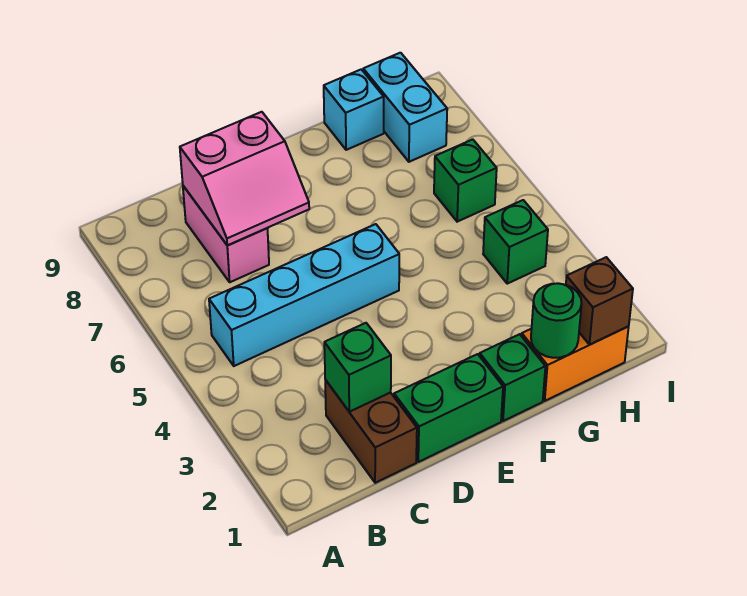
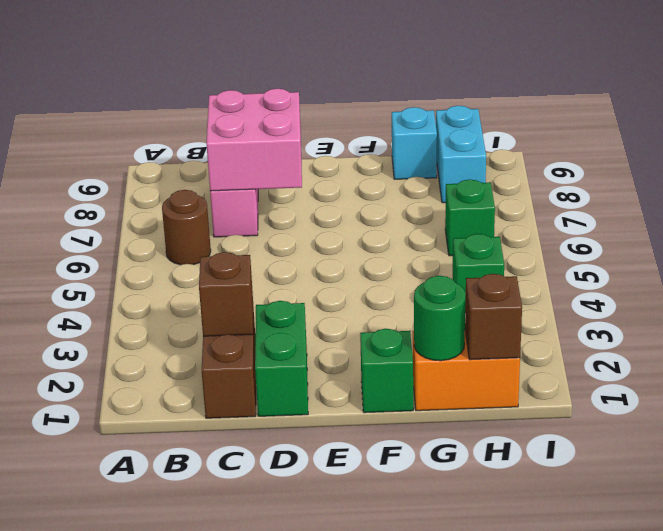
cyan brick B5:E5 level 1 -> none
none -> brown round brick B6 level 1
green brick C2 level 2 -> brown brick C2 level 2
pink slope C7:D8 level 2 top 8 -> pink brick C7:D8 level 2
green brick D1:E1 level 1 -> green brick D1:D2 level 1

